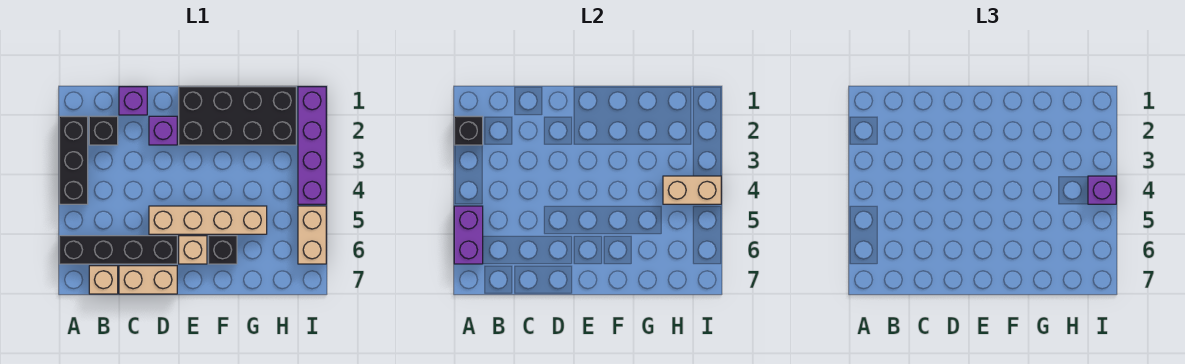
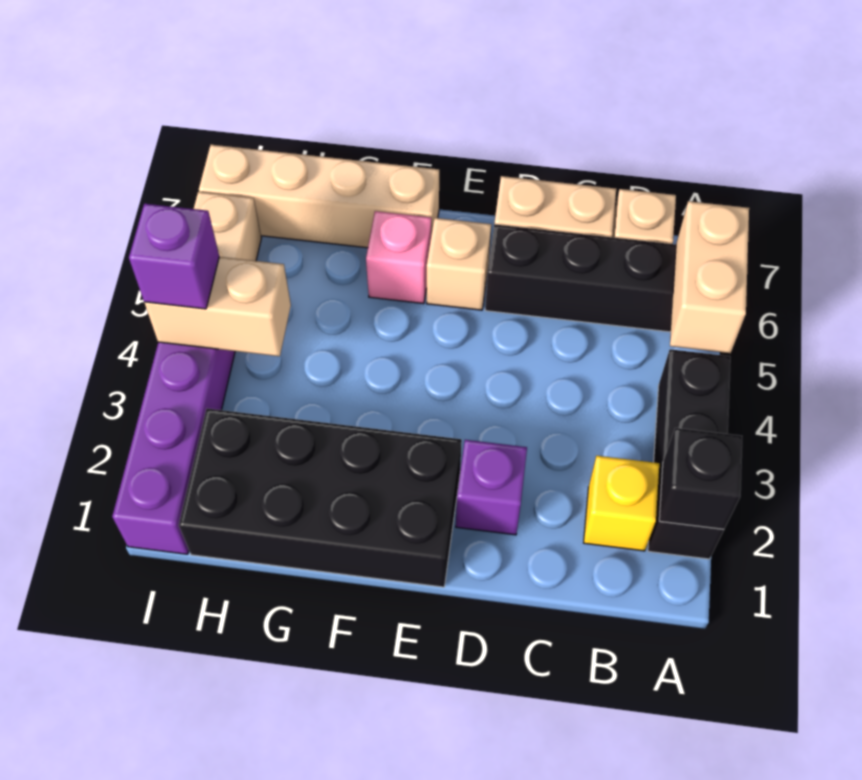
purple brick A5:A6 level 2 -> tan brick A5:A6 level 2
black brick B2 level 1 -> yellow brick B2 level 1
purple brick C1 level 1 -> none
tan brick D5:G5 level 1 -> tan brick F7:I7 level 1
black brick F6 level 1 -> pink brick F6 level 1

